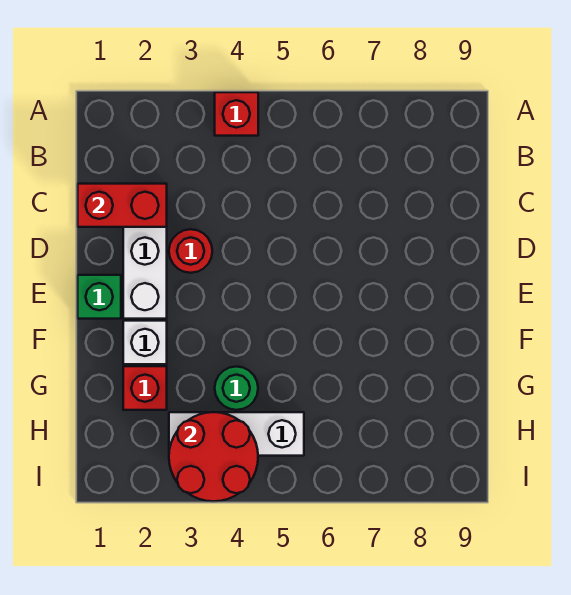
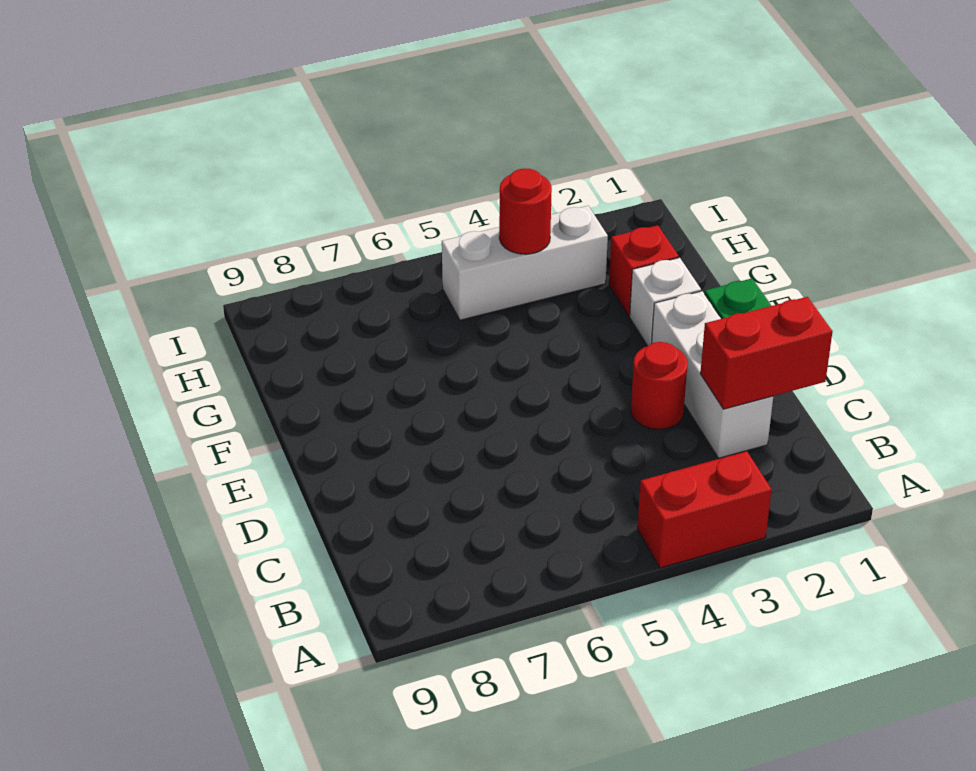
red brick A4 level 1 -> red brick A3:A4 level 1
green round brick G4 level 1 -> none
red round brick H3:I4 level 2 -> red round brick H4 level 2

